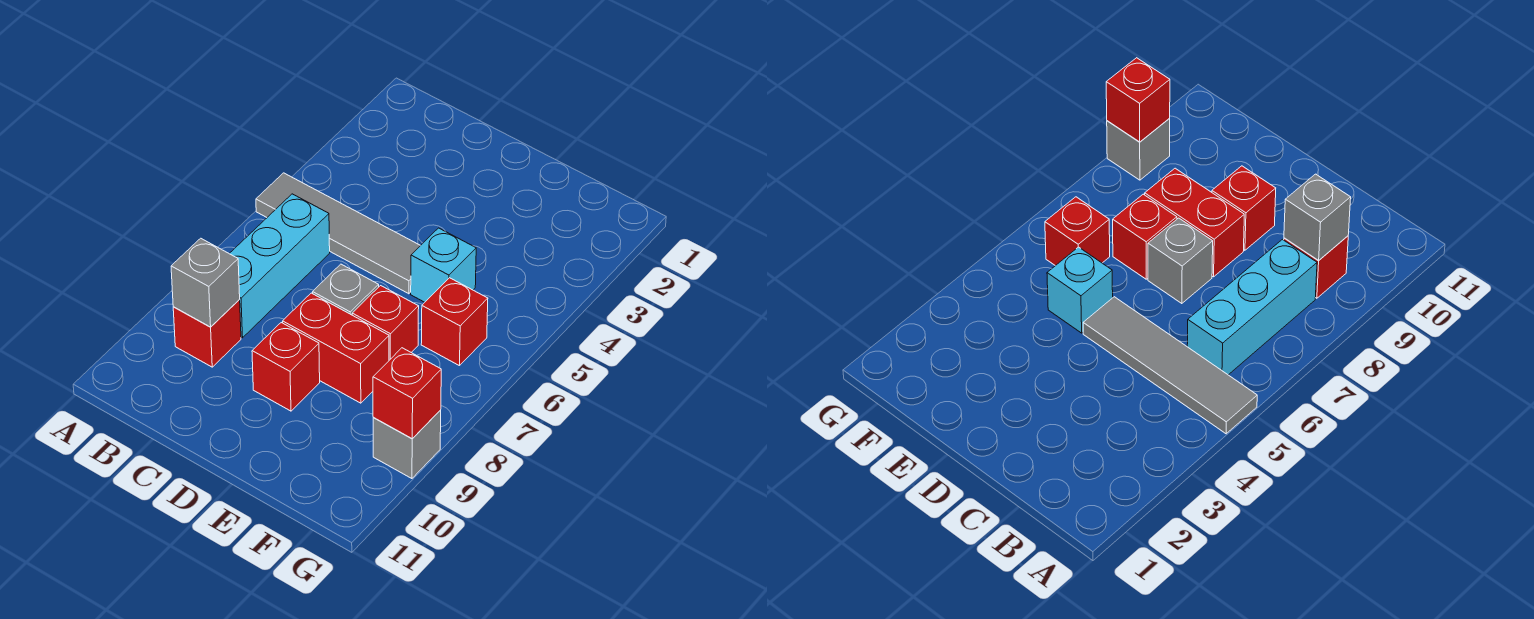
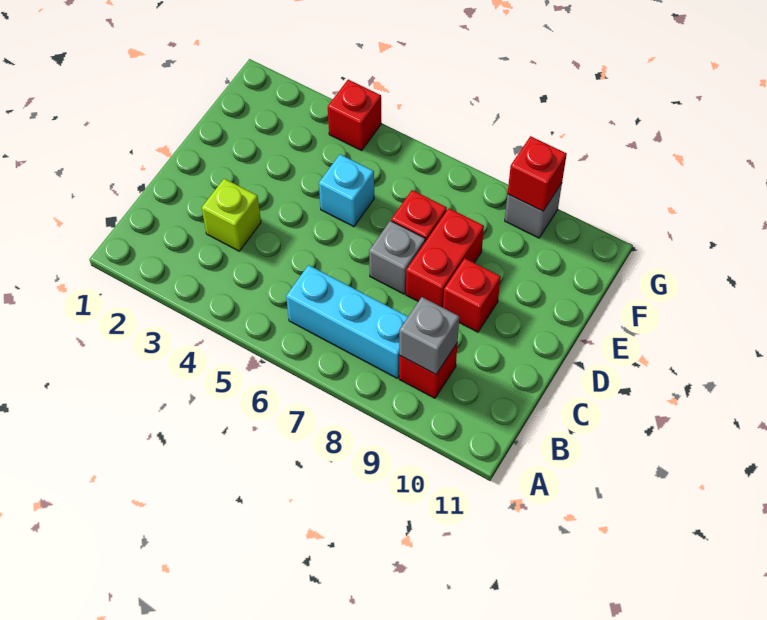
grey tile A5:D5 level 1 -> none
none -> lime brick C3 level 1
red brick F6 level 1 -> red brick G4 level 1

